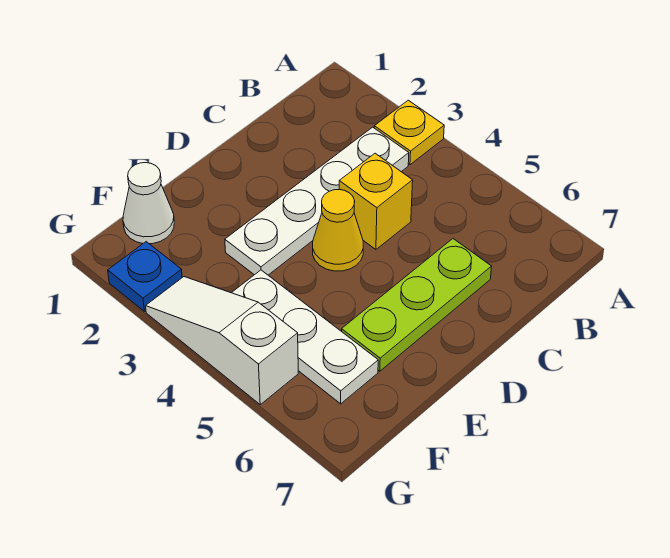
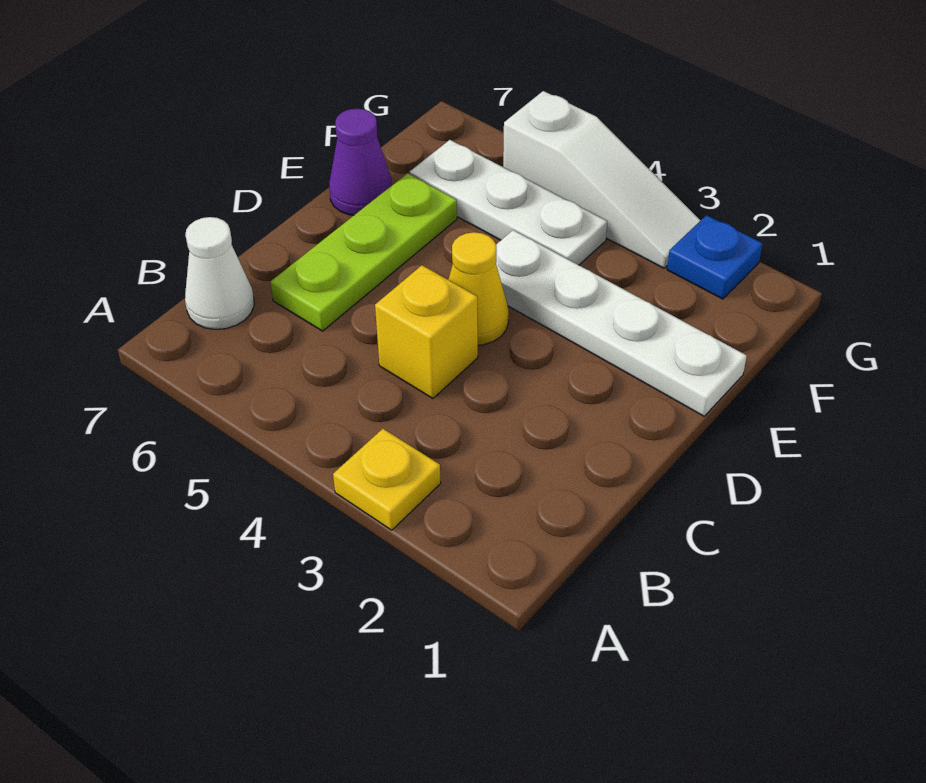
white plate B3:E3 level 1 -> white plate E1:E4 level 1
none -> purple cone E7 level 1
white cone F1 level 1 -> white cone B7 level 1

